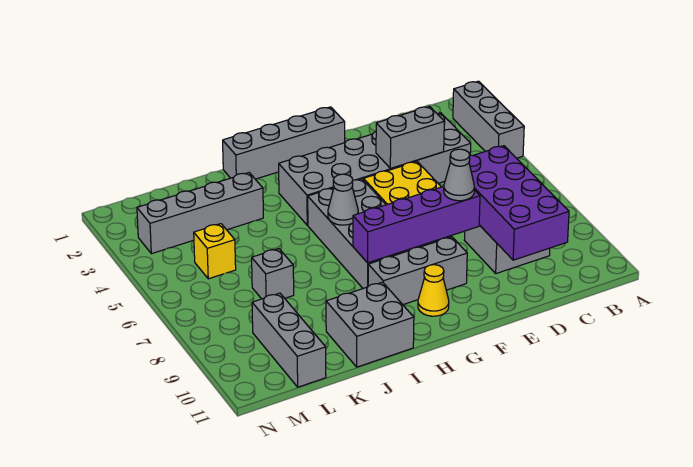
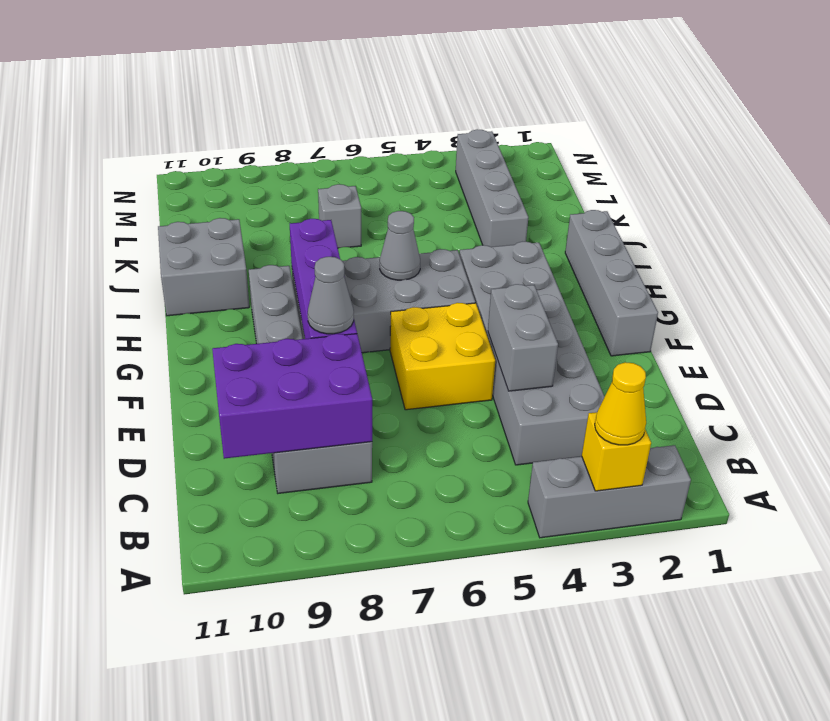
purple brick C7:D10 level 2 -> purple brick C8:D10 level 2
yellow cone G10 level 1 -> yellow cone A3 level 3
yellow brick L5 level 1 -> yellow brick A3 level 2
grey brick L9:L11 level 1 -> none

